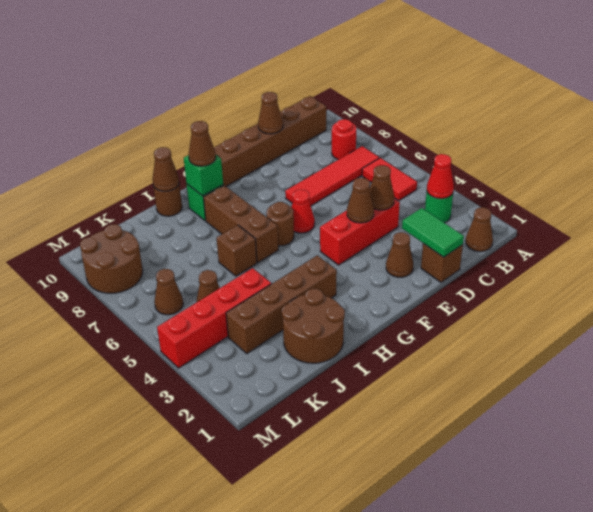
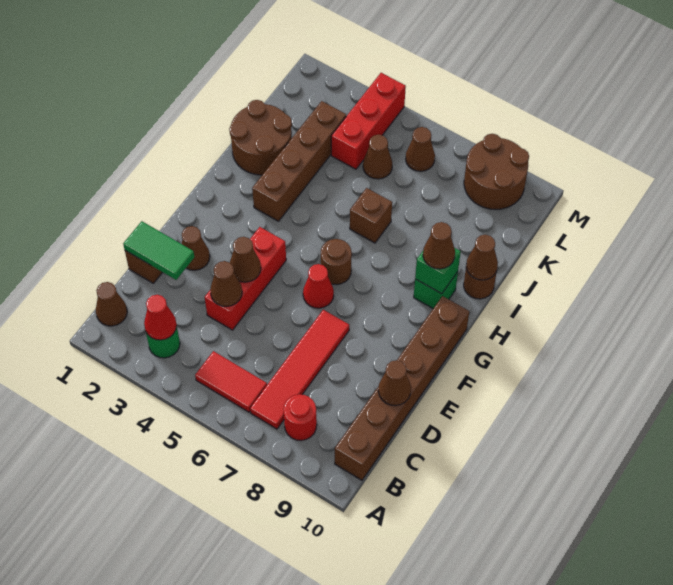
brown brick H6:H8 level 1 -> none
red brick J4:M4 level 1 -> red brick K4:M4 level 1

